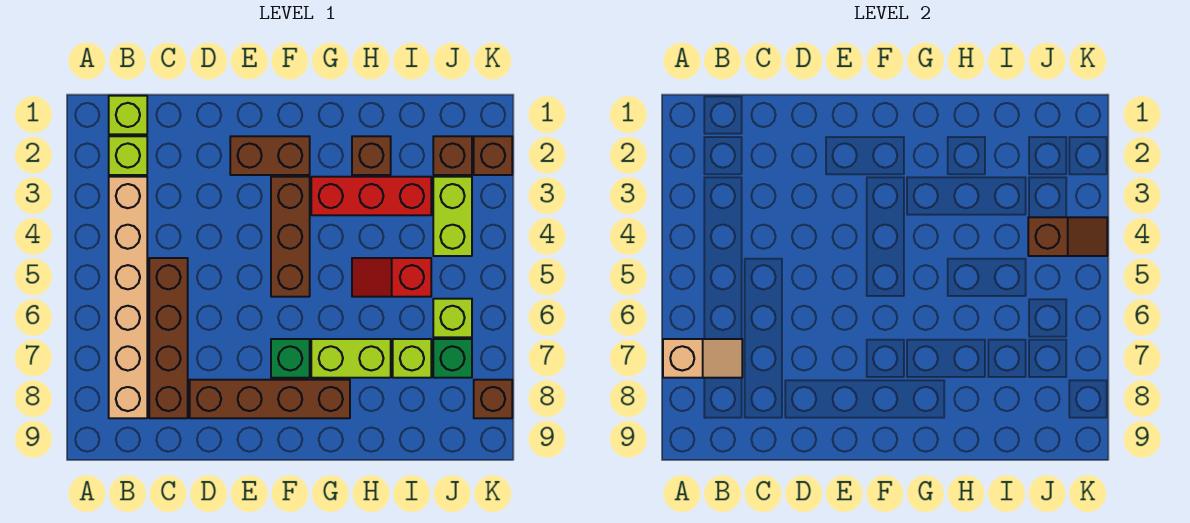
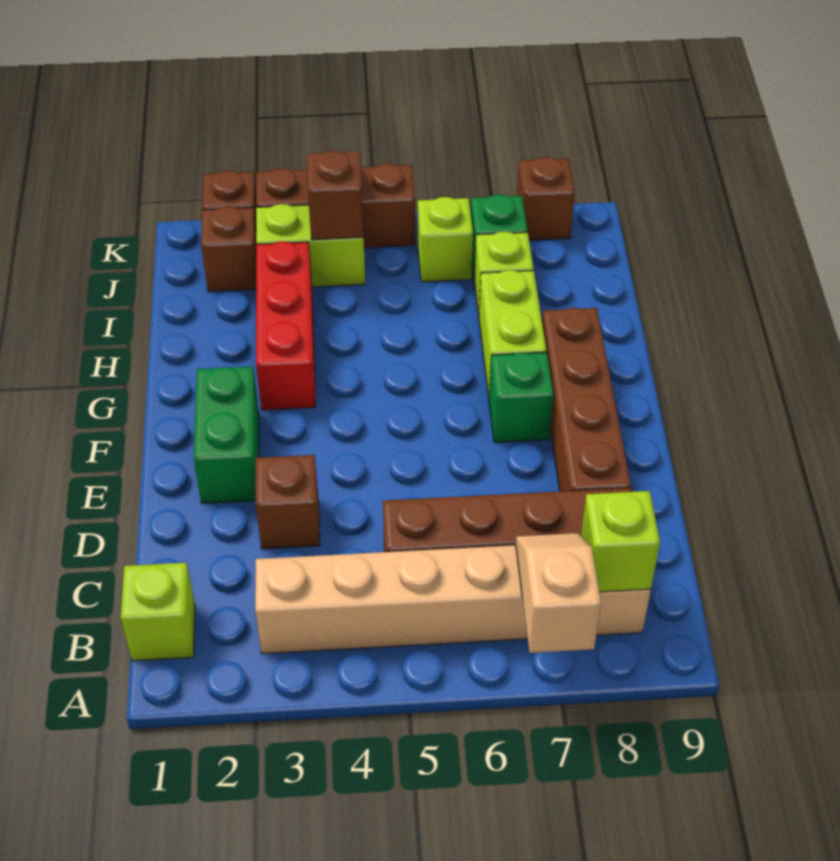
lime brick B2 level 1 -> lime brick B8 level 2
brown brick E2:F2 level 1 -> green brick E2:F2 level 1
brown brick F3:F5 level 1 -> brown brick K3:K5 level 1
brown brick H2 level 1 -> brown brick D3 level 1
red slope H5:I5 level 1 top I -> none

